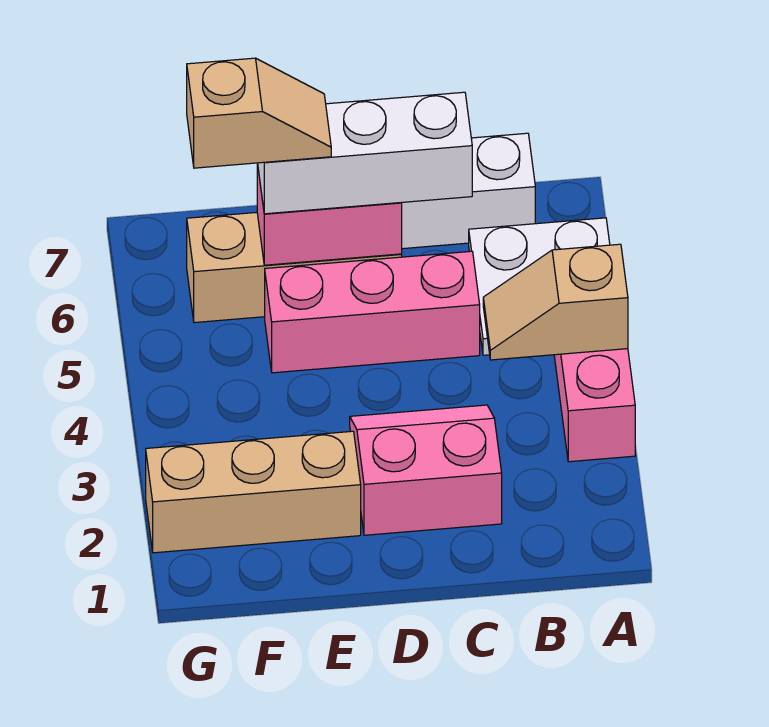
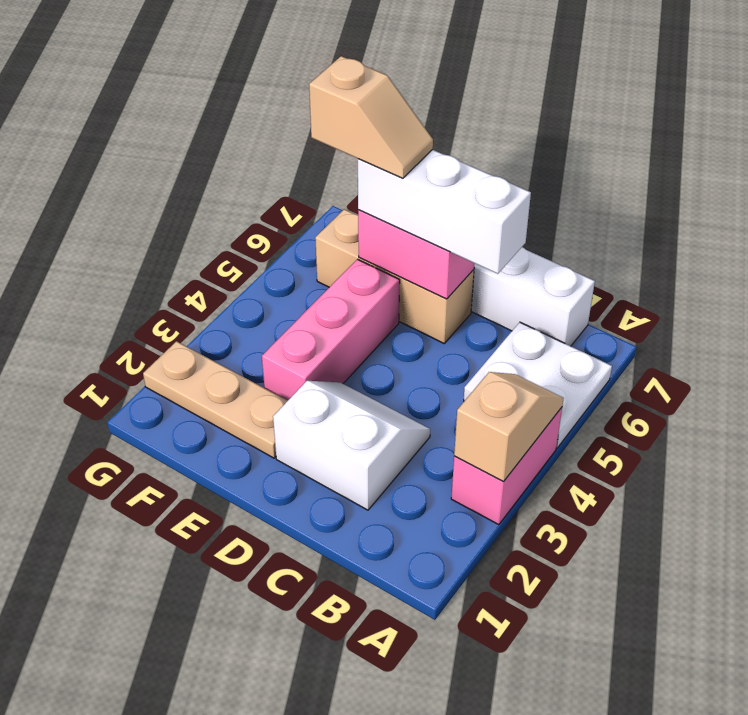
tan slope A4:B4 level 2 top A -> tan slope A3:A4 level 2 top 3
pink slope C2:D3 level 1 top 2 -> white slope C2:D3 level 1 top 2
pink brick C5:E5 level 1 -> pink brick E3:E5 level 1
tan brick E2:G2 level 1 -> tan plate E2:G2 level 1

